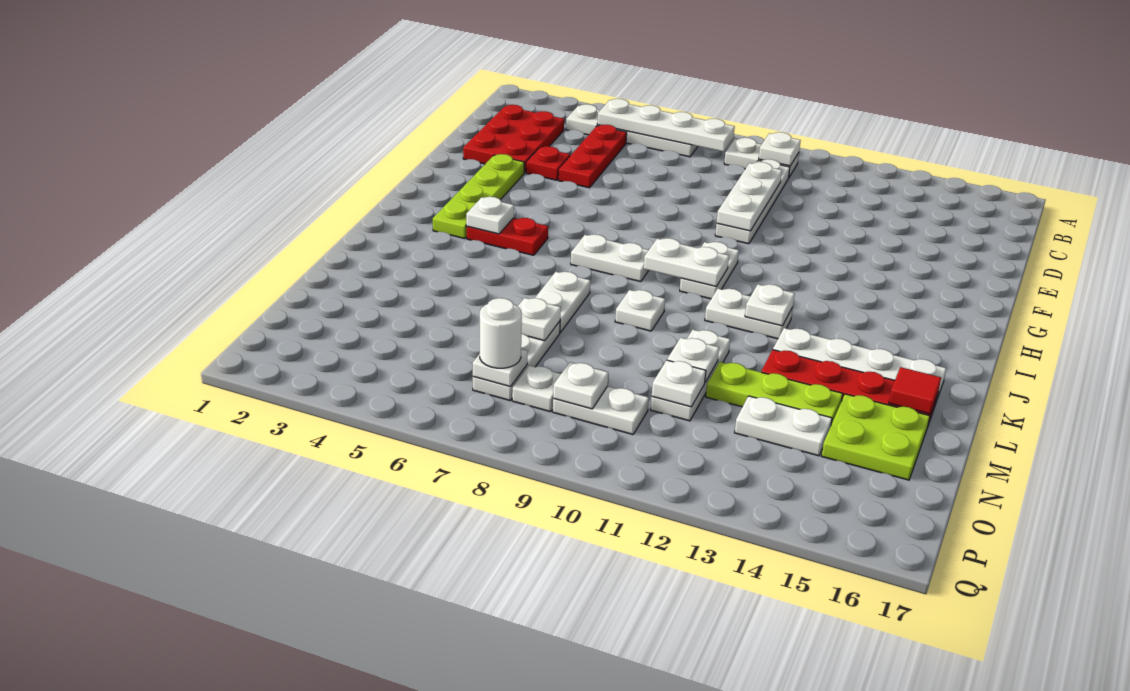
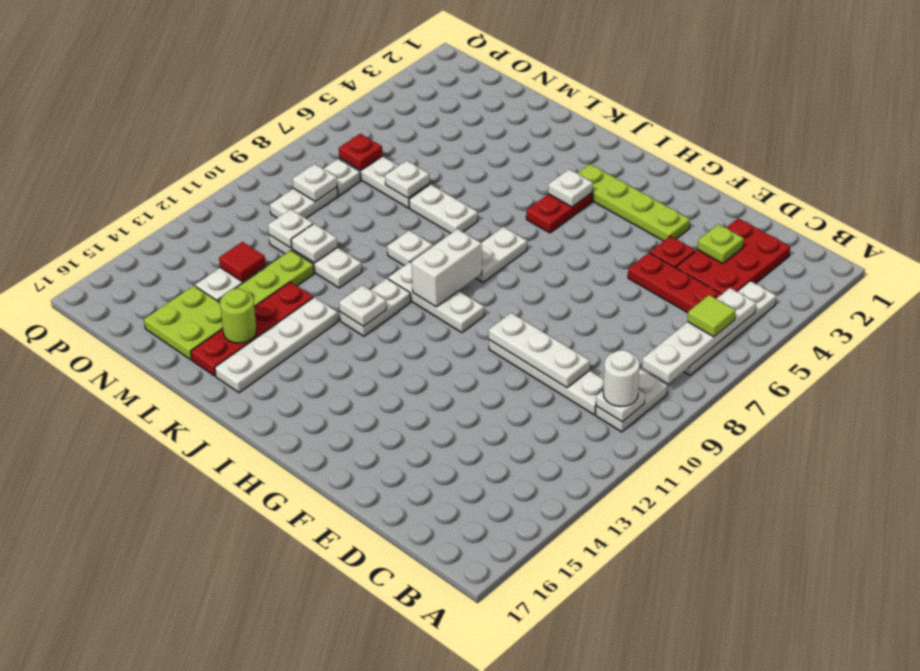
none -> lime tile B6 level 3
red plate C2:E3 level 1 -> red plate C2:D4 level 1
none -> lime plate D3 level 2
white plate H10:I10 level 1 -> white plate H10:J10 level 1
white plate I9:I10 level 2 -> white brick I9:I10 level 2
none -> lime round brick L15 level 2
red tile L16 level 2 -> red tile N13 level 2
white plate O7 level 2 -> red plate O7 level 2
white round brick O7 level 3 -> white round brick B10 level 3

